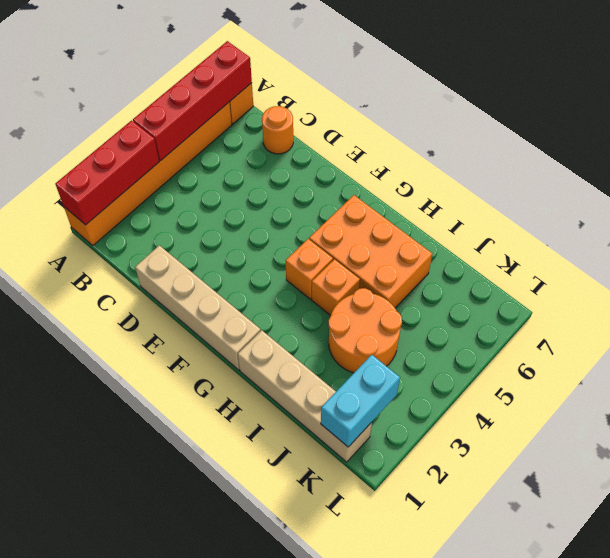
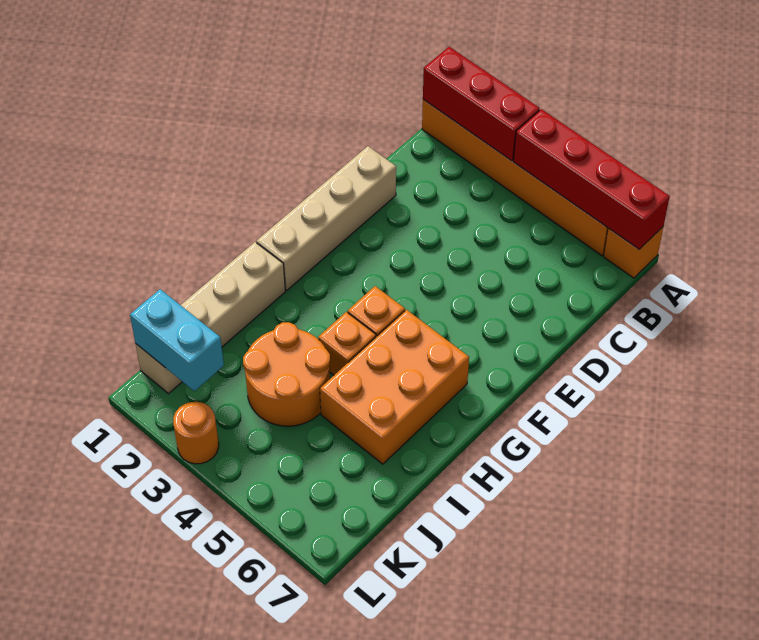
orange round brick C7 level 1 -> orange round brick L3 level 1

